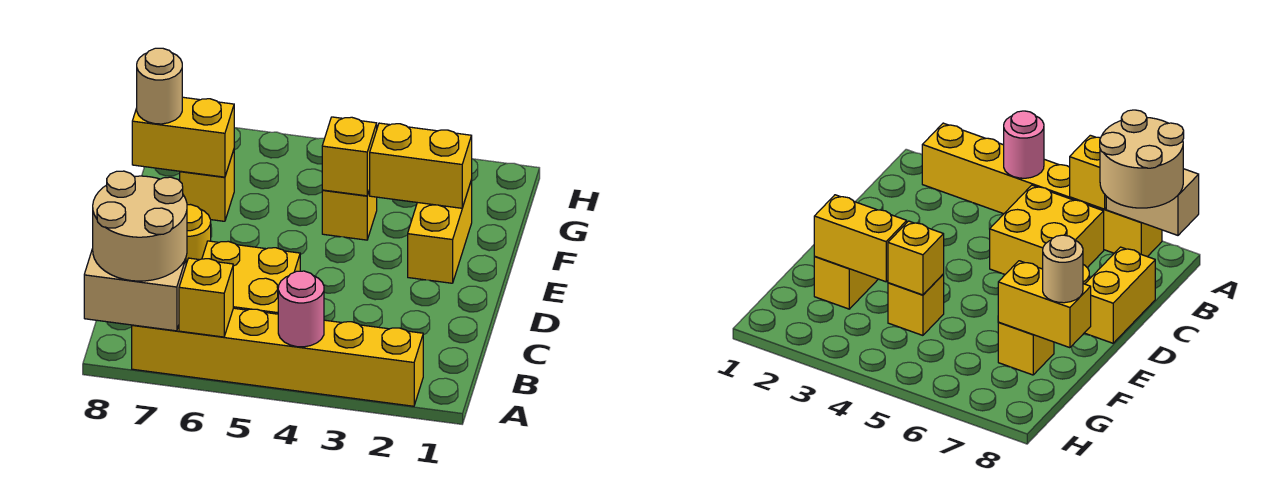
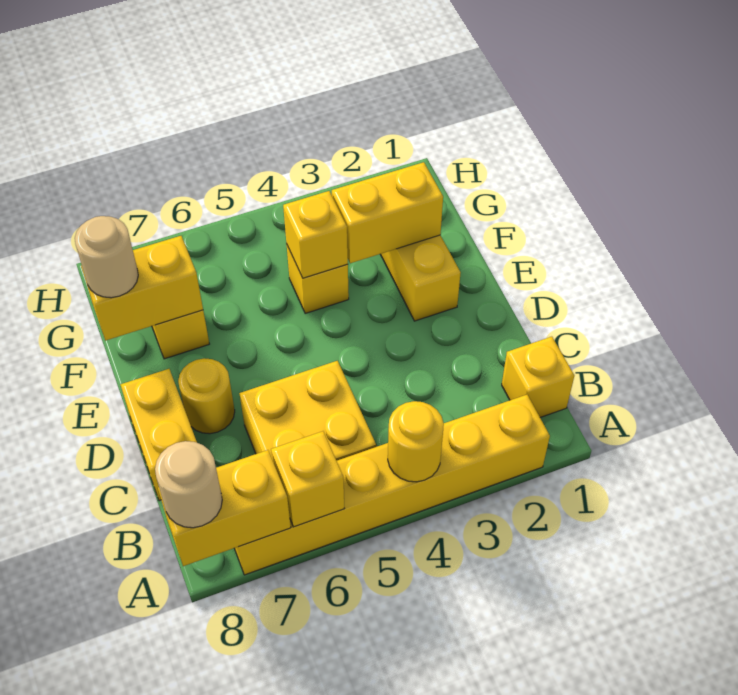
pink round brick A4 level 2 -> yellow round brick A4 level 2
tan brick A7:A8 level 2 -> yellow brick A7:A8 level 2
tan round brick A7:B8 level 3 -> tan round brick A8 level 3
none -> yellow brick B1 level 1

